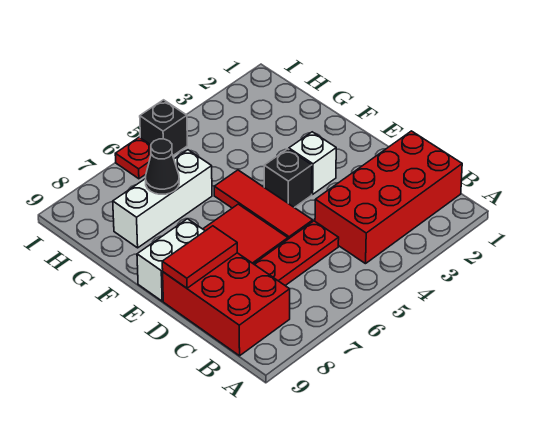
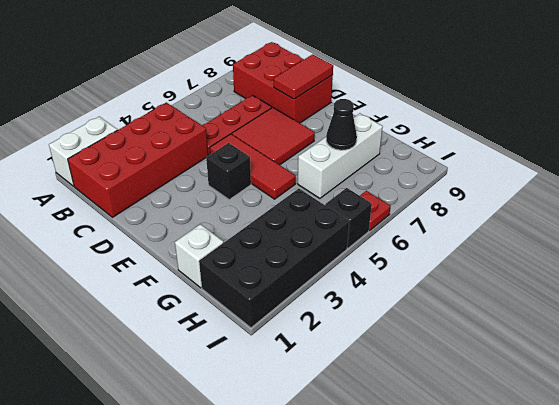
white brick E3 level 1 -> white brick G1 level 1
white brick E8:E9 level 1 -> white brick A1:A2 level 1
none -> black brick H1:I4 level 1

